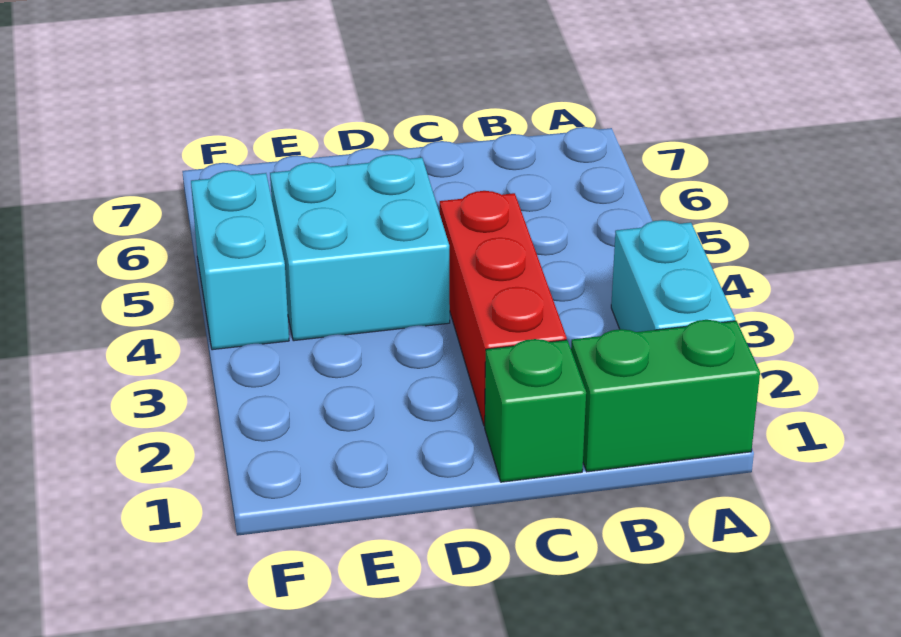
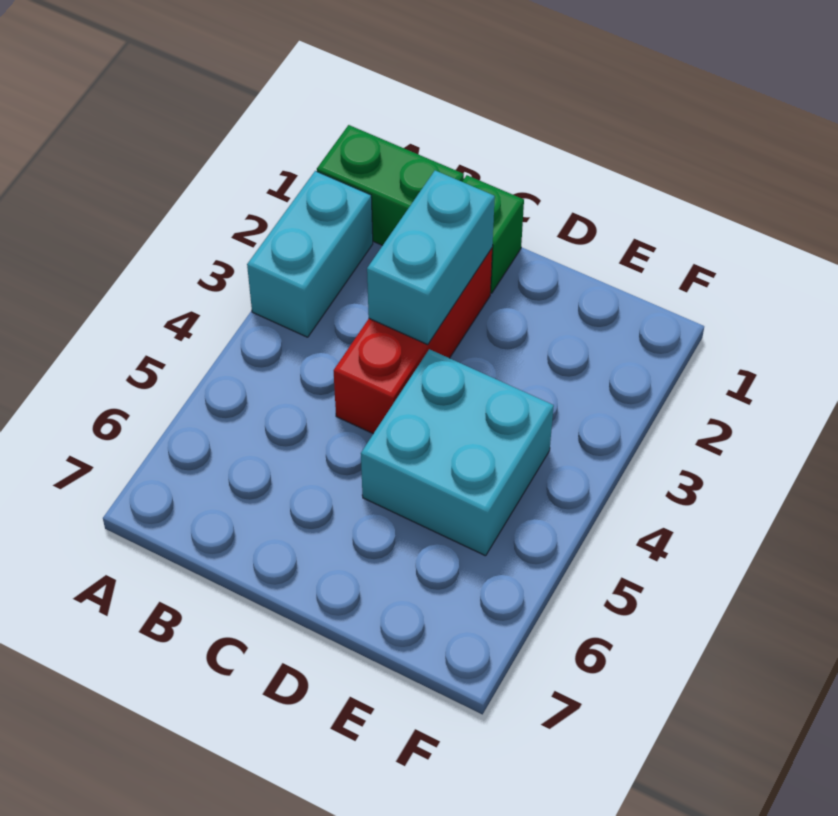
cyan brick F4:F5 level 1 -> cyan brick C2:C3 level 2

